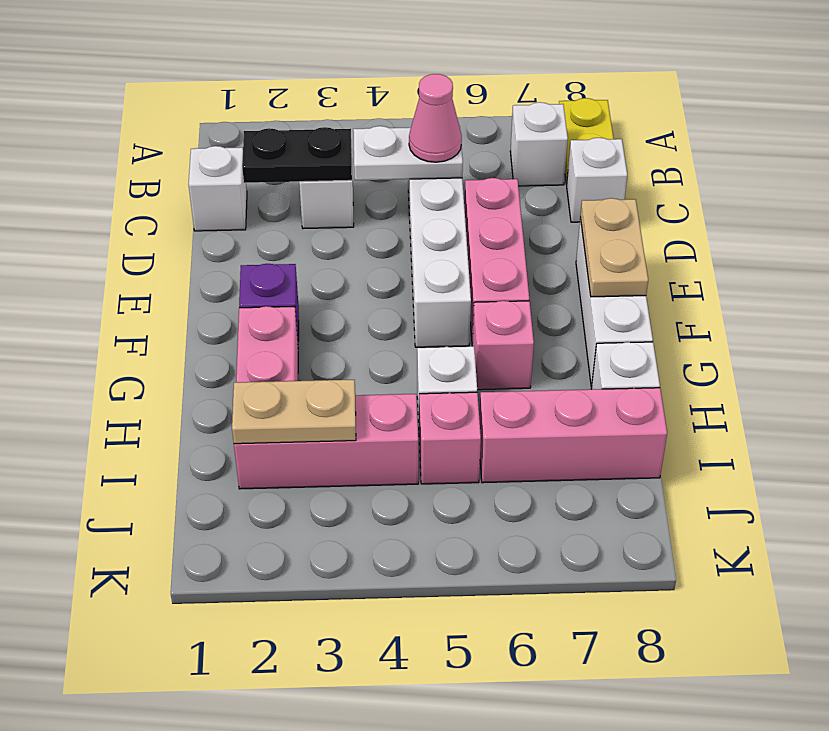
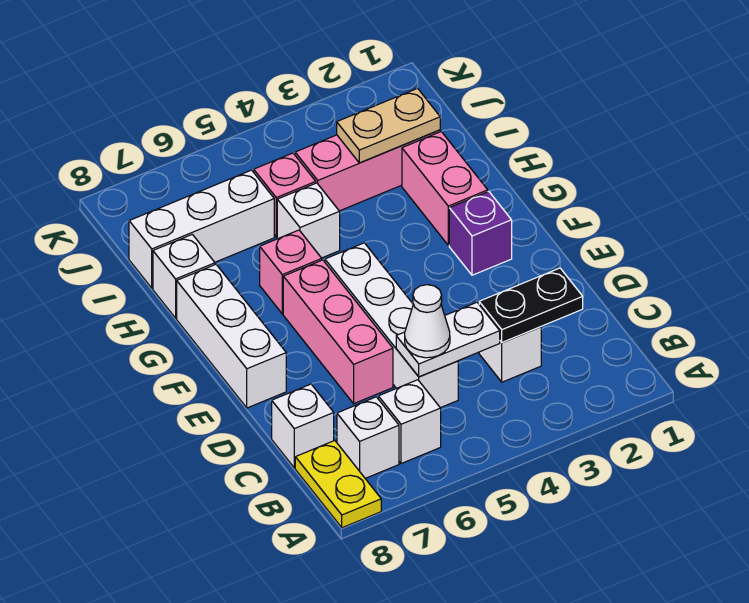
white brick C1 level 1 -> white brick B6 level 1
pink cone C5 level 3 -> white cone C5 level 3
tan plate E8:F8 level 2 -> none
pink brick I6:I8 level 1 -> white brick I6:I8 level 1

